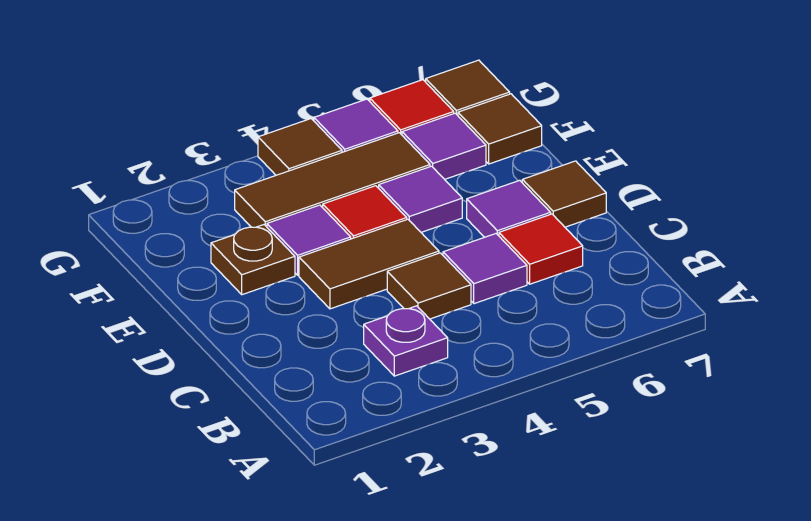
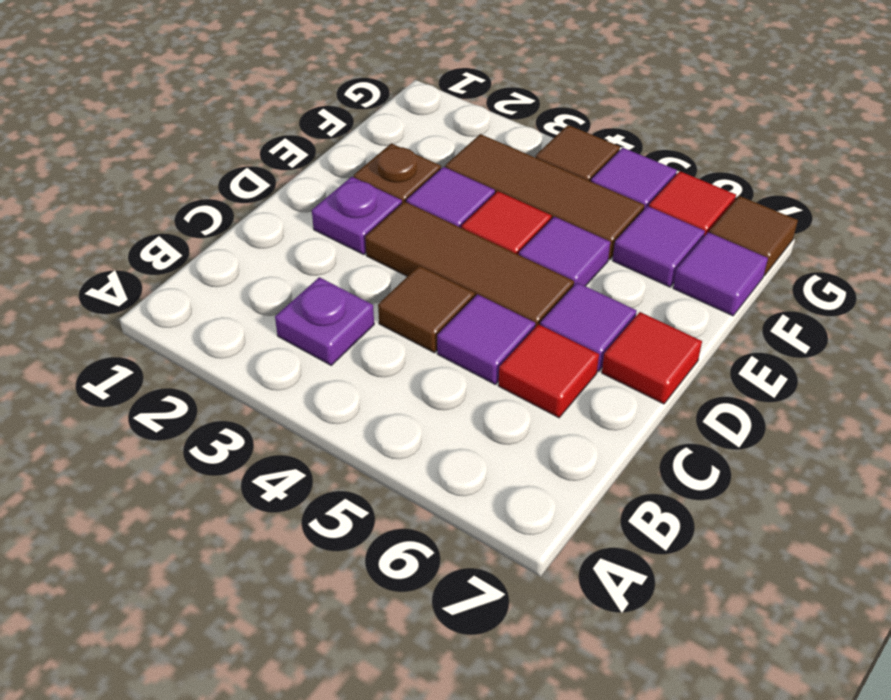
none -> purple plate D2 level 1
brown tile D3:D4 level 1 -> brown tile D3:D5 level 1
brown tile D7 level 1 -> red tile D7 level 1
brown tile F7 level 1 -> purple tile F7 level 1

